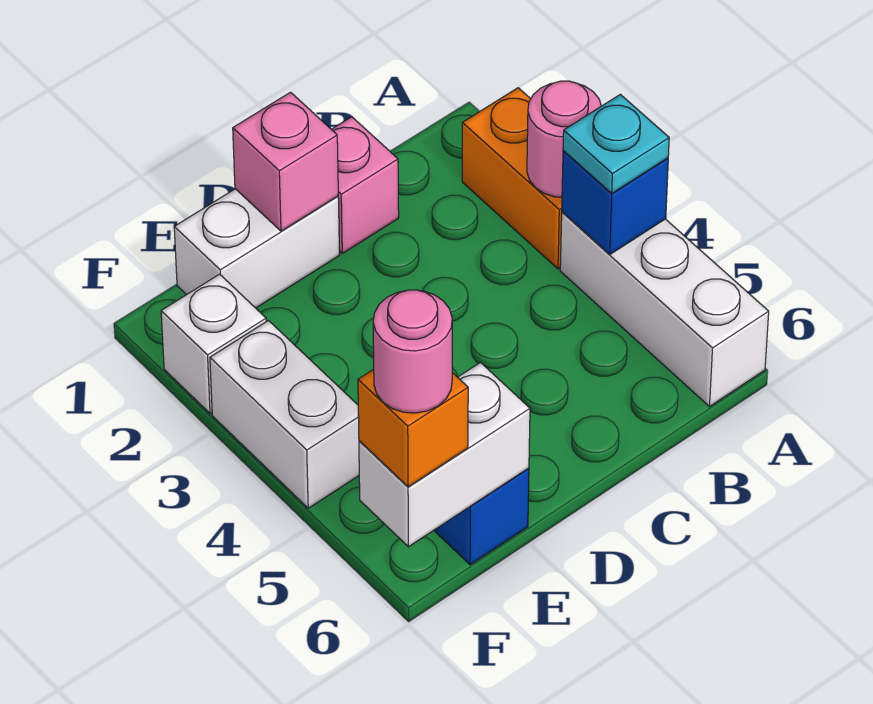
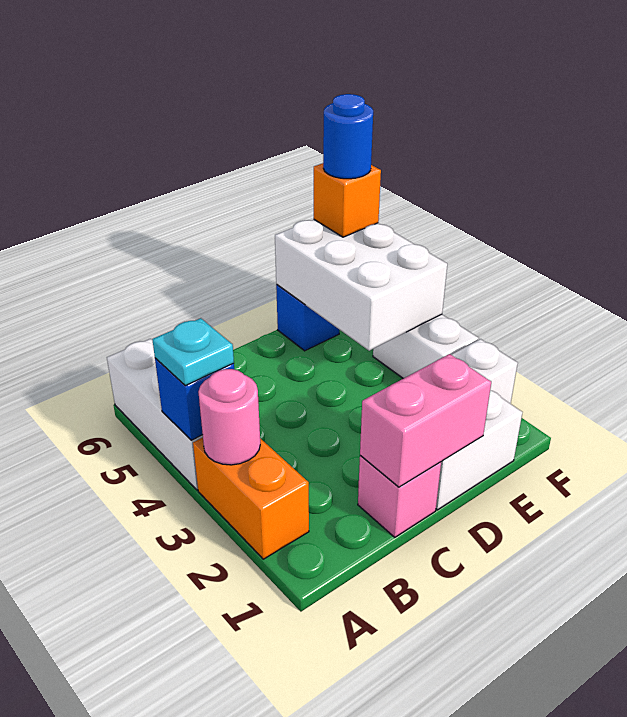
pink brick D1 level 2 -> pink brick C1:D1 level 2
white brick E6:F6 level 2 -> white brick E4:F6 level 2
pink round brick F6 level 4 -> blue round brick F6 level 4

